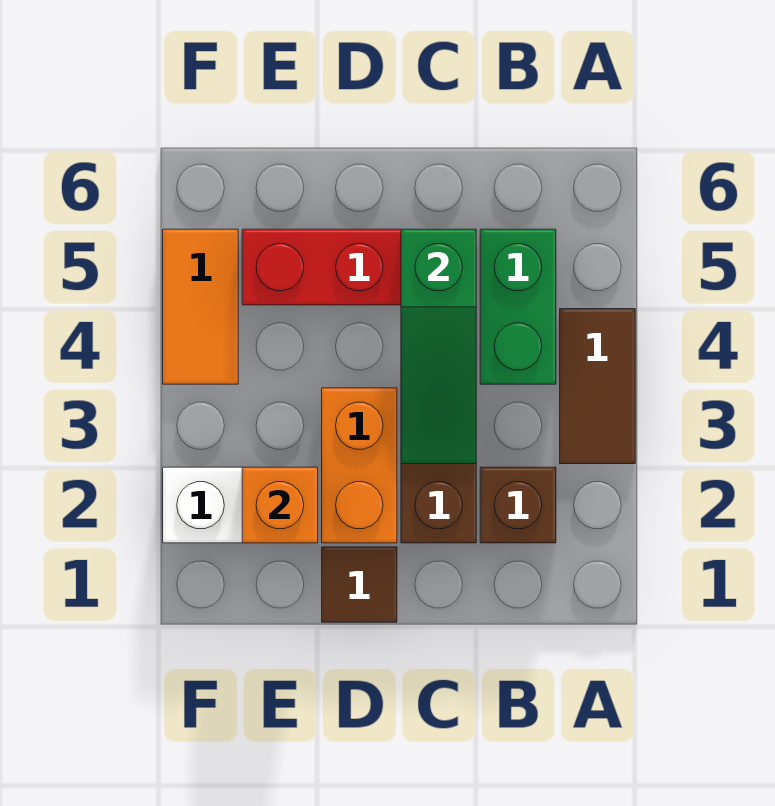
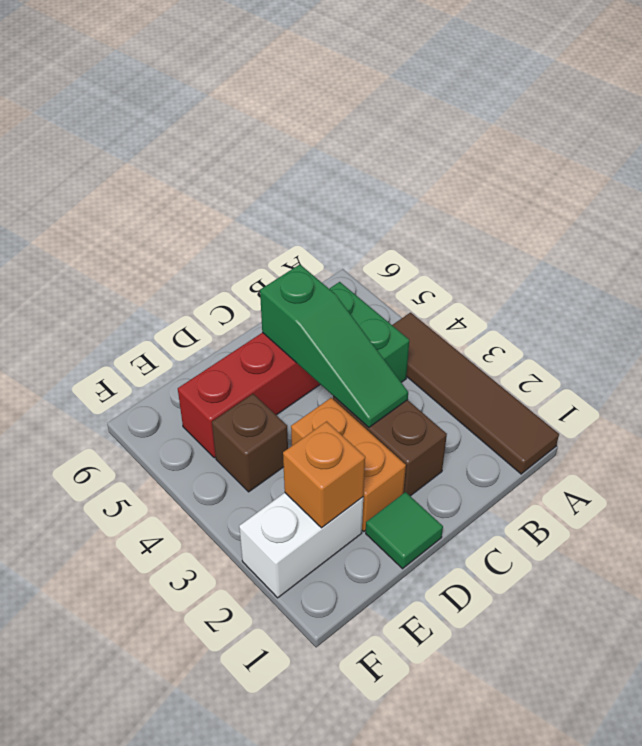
brown tile A3:A4 level 1 -> brown tile A1:A4 level 1
brown brick B2 level 1 -> brown brick E4 level 1
brown tile D1 level 1 -> green tile D1 level 1
orange tile F4:F5 level 1 -> none

